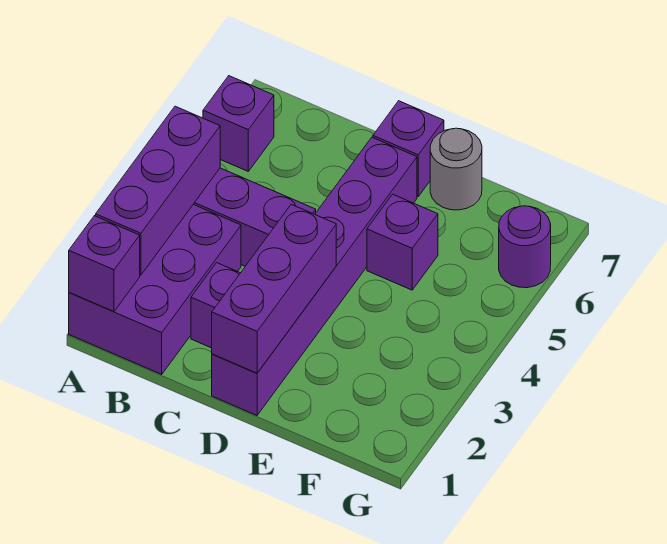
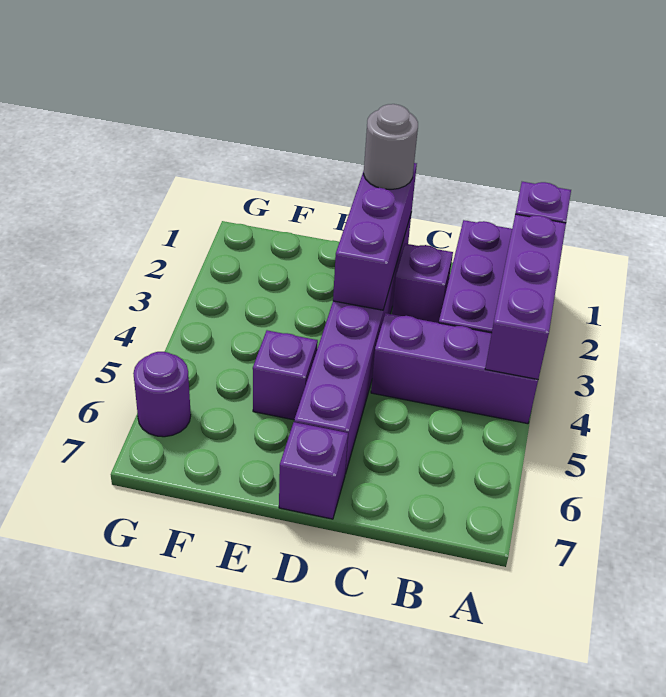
purple brick A6 level 1 -> none
grey round brick E7 level 1 -> grey round brick D1 level 3

